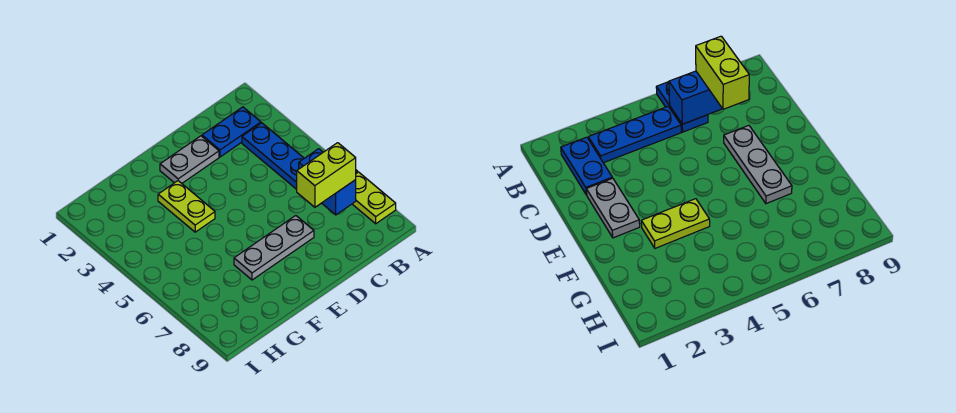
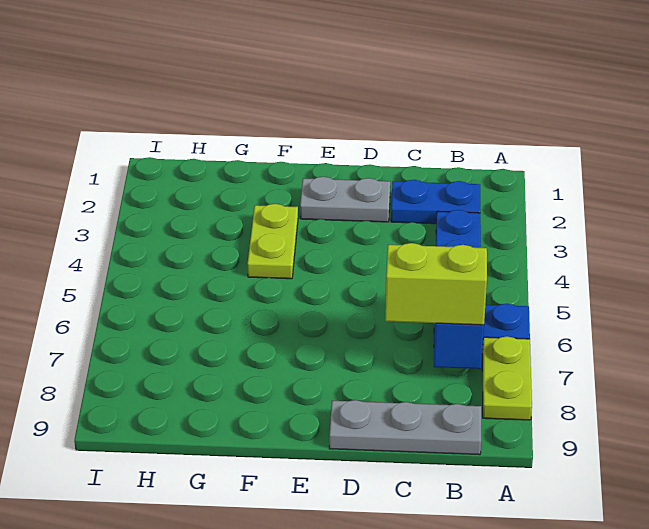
grey plate D7:F7 level 1 -> grey plate B9:D9 level 1

